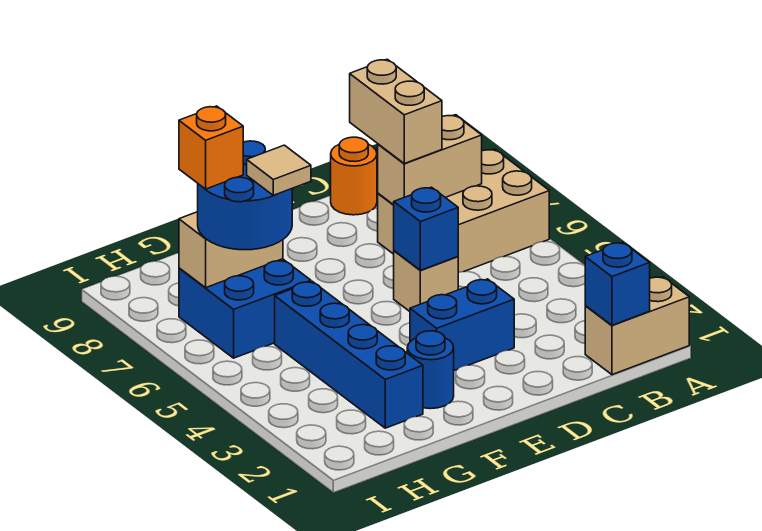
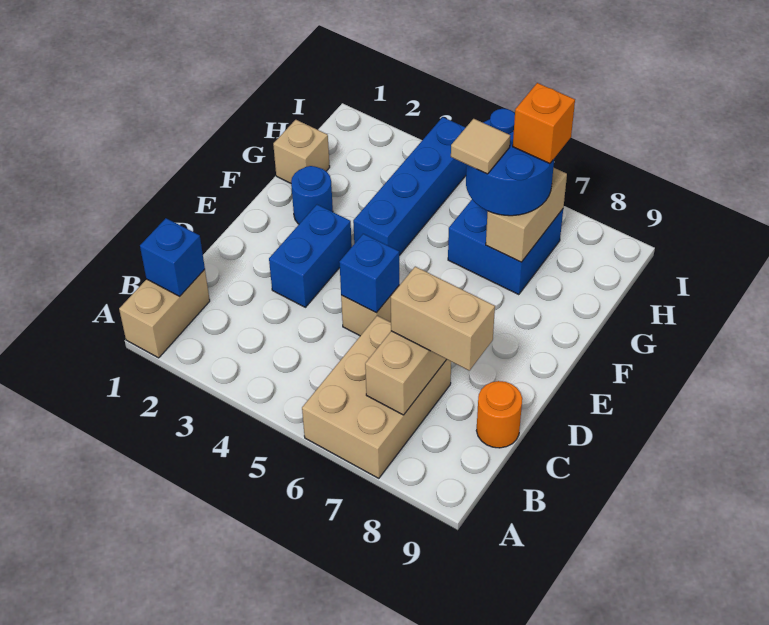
none -> tan brick G1 level 1
blue brick G2:G5 level 1 -> blue brick F4:I4 level 1

